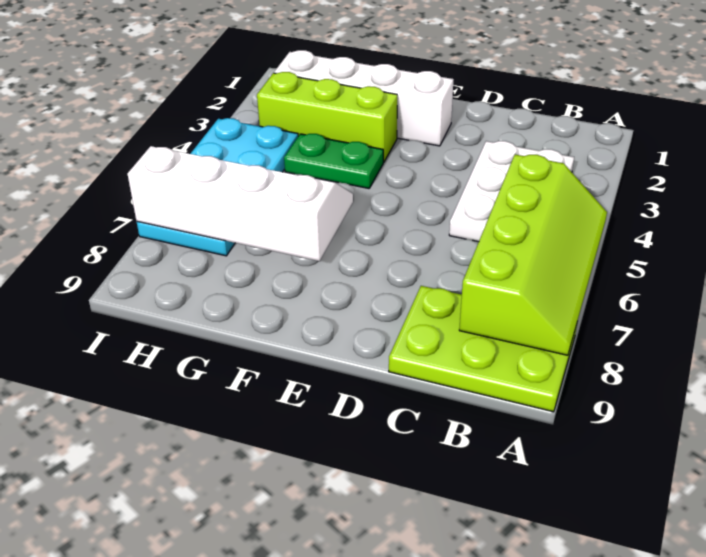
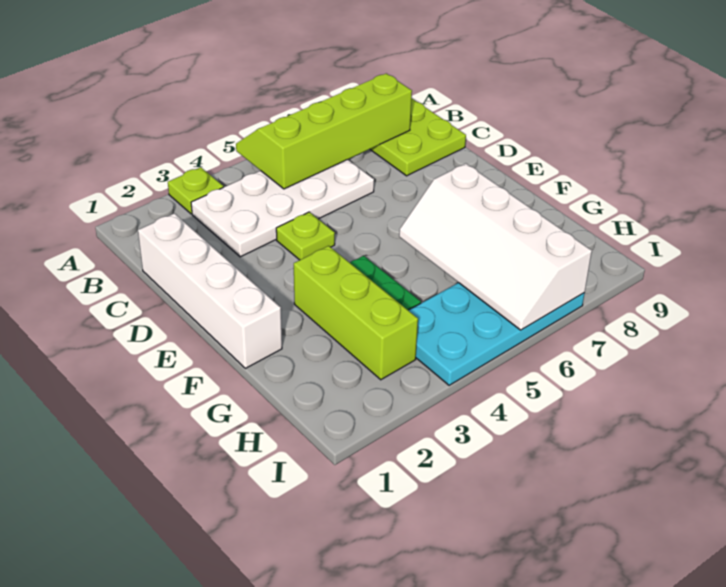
none -> lime plate A3 level 1
white plate B3:C5 level 1 -> white plate B3:C6 level 1
none -> lime plate D4 level 1
white brick E2:H2 level 1 -> white brick C1:F1 level 1

